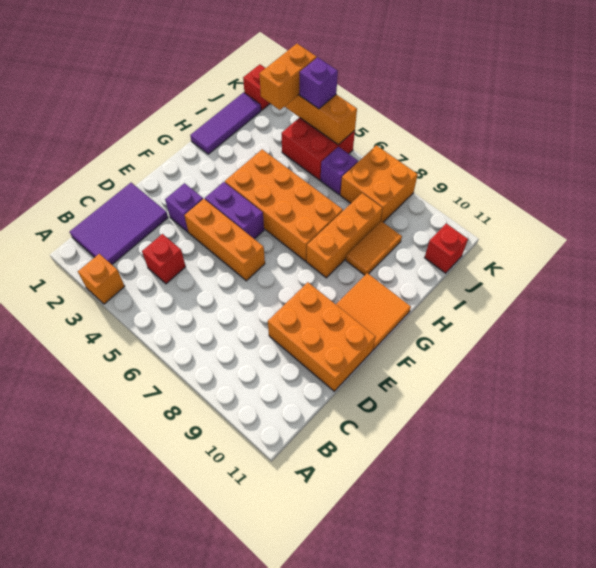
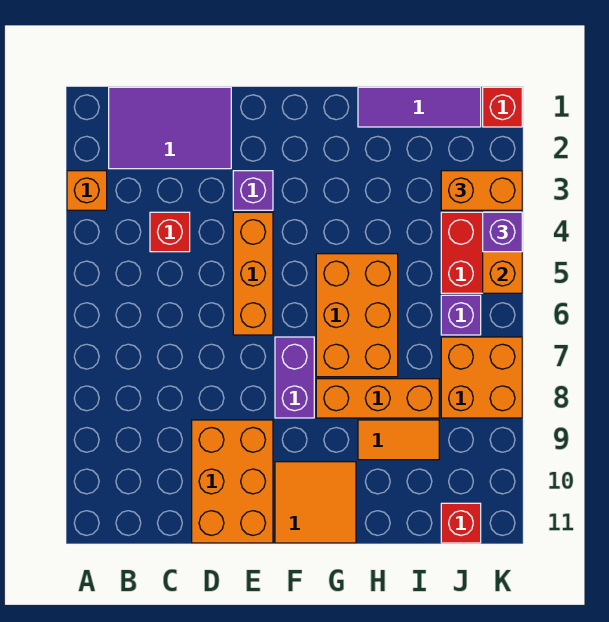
purple brick F4:F5 level 1 -> purple brick F7:F8 level 1
orange brick G4:H7 level 1 -> orange brick G5:H7 level 1

